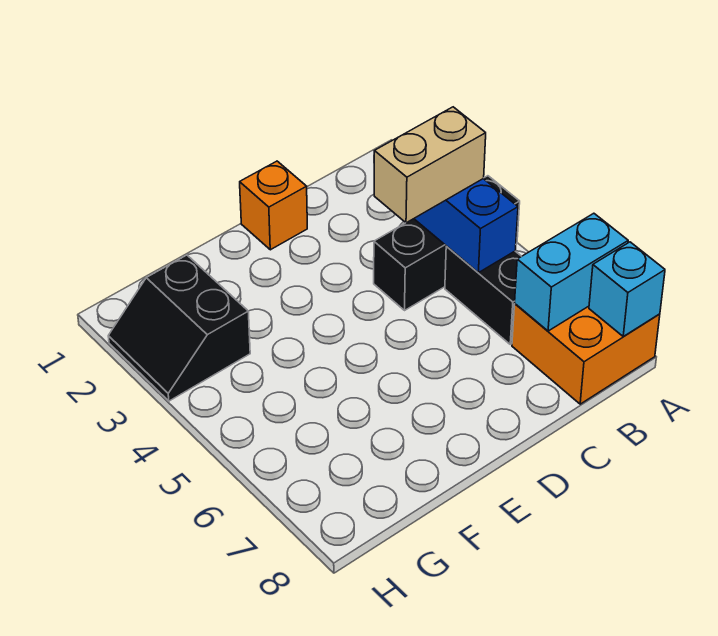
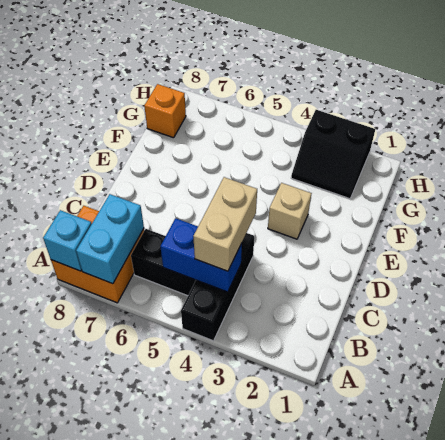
orange brick D1 level 1 -> orange brick G8 level 1
none -> tan brick E3 level 1
black slope G2:H3 level 1 top G -> black slope G2:H3 level 1 top H

